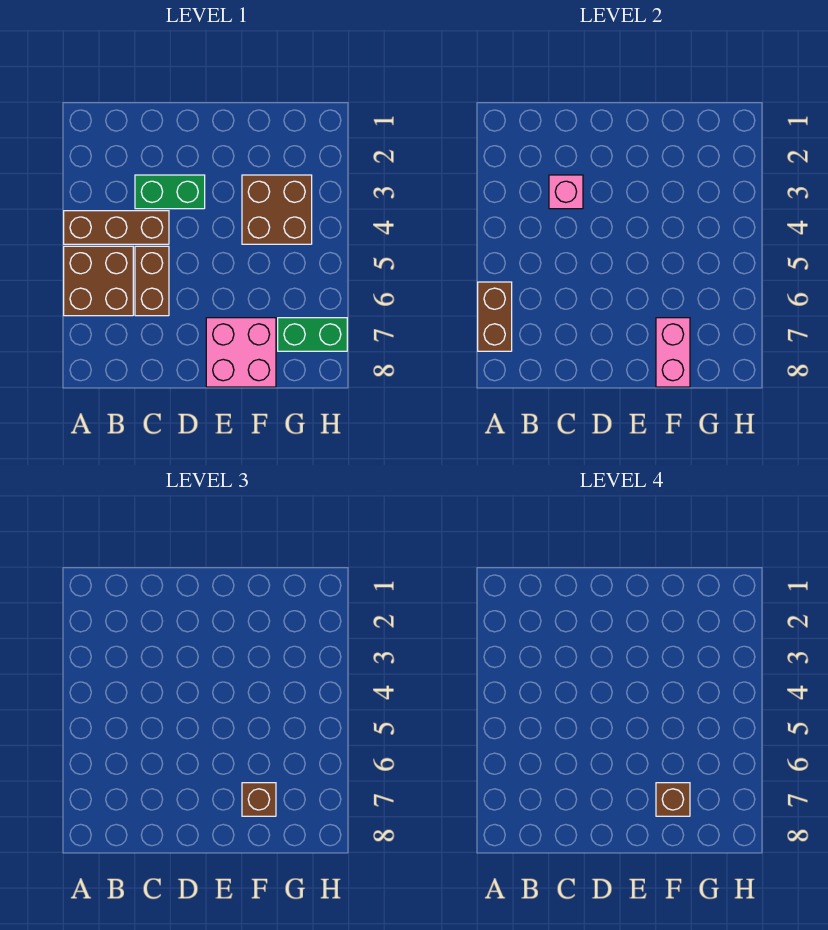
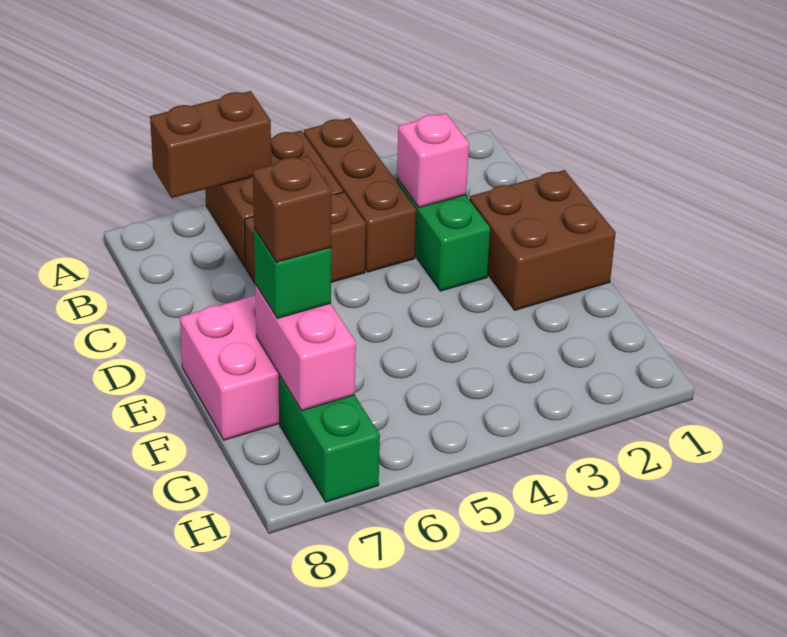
brown brick F3:G4 level 1 -> brown brick D1:E2 level 1
pink brick F7:F8 level 2 -> pink brick F7:G7 level 2
brown brick F7 level 3 -> green brick F7 level 3

